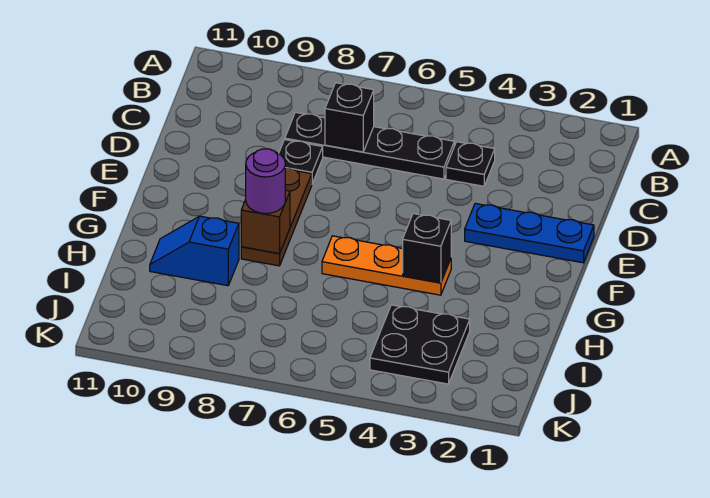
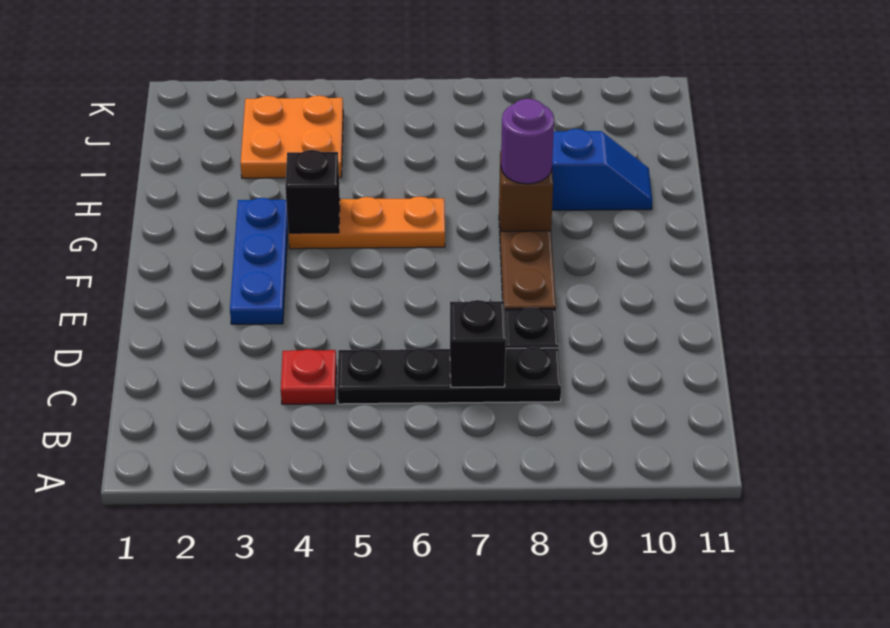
black plate C4 level 1 -> red plate C4 level 1
blue plate E1:E3 level 1 -> blue plate E3:G3 level 1
black plate I3:J4 level 1 -> orange plate I3:J4 level 1

